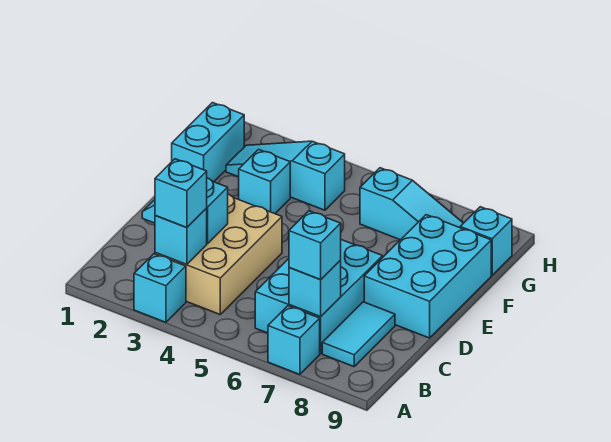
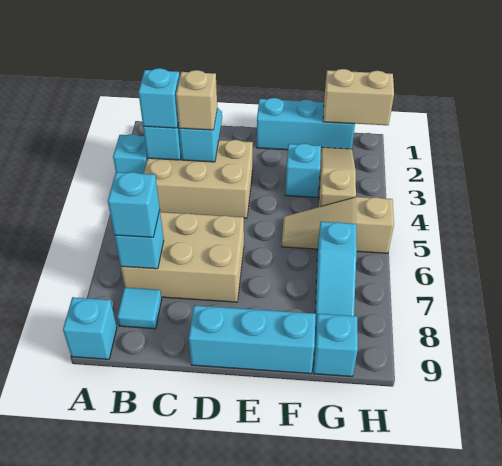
cyan brick A7 level 1 -> cyan brick A9 level 1
cyan brick B6:D7 level 1 -> tan brick B6:D7 level 1
cyan tile B8:C8 level 1 -> cyan tile B8 level 1
none -> tan brick C3 level 3
cyan brick D8:F9 level 1 -> cyan brick D9:F9 level 1
cyan brick F1:G1 level 1 -> cyan brick E1:G1 level 1
none -> tan slope F5:H5 level 1 top H
none -> tan brick G1:H1 level 2
cyan slope G2:G4 level 1 top 4 -> tan slope G2:G4 level 1 top 4

